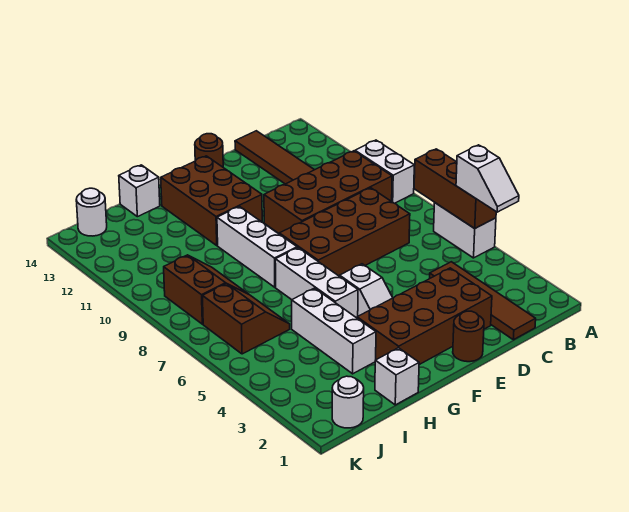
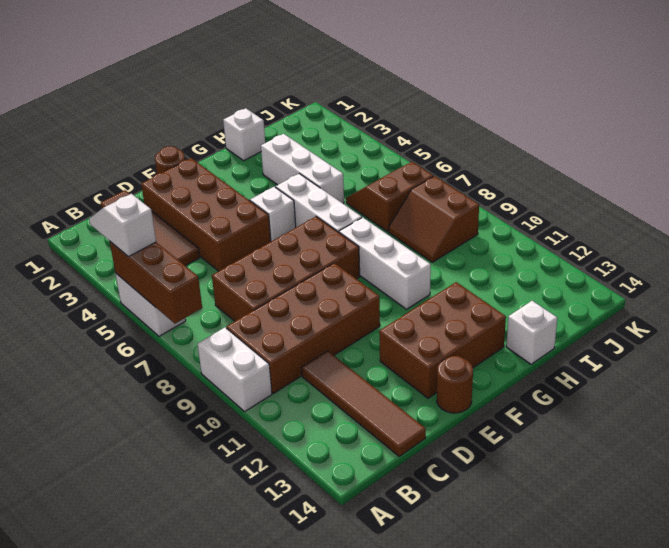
brown brick D2:G3 level 1 -> brown brick D2:E5 level 1
brown brick F11:G13 level 1 -> brown brick E12:G13 level 1
brown slope I6:J7 level 1 top J -> brown slope I6:J7 level 1 top 7
white round brick J1 level 1 -> none
white round brick J14 level 1 -> none

